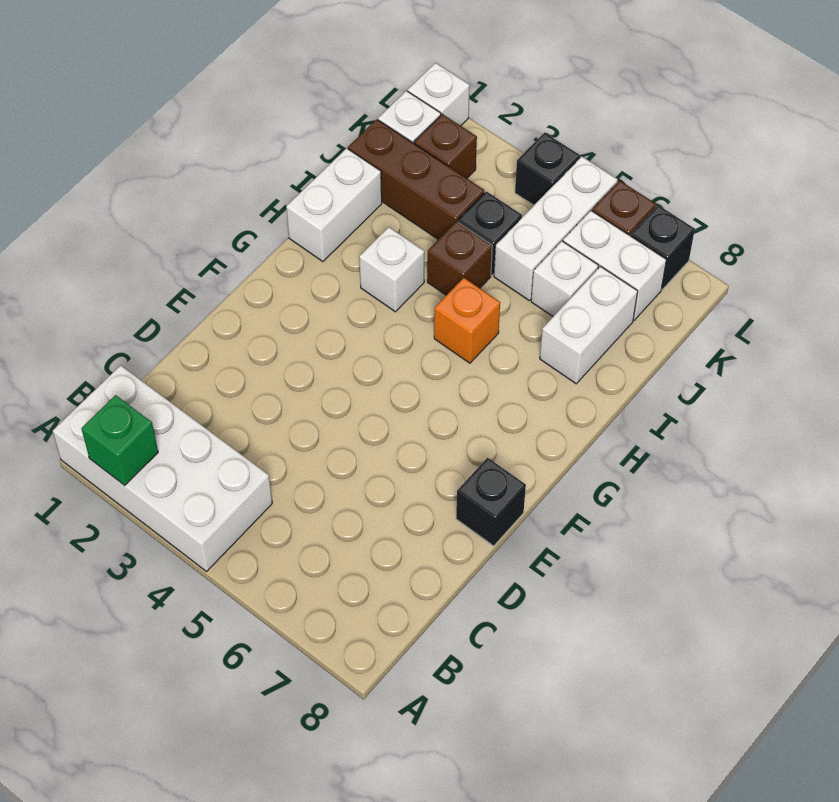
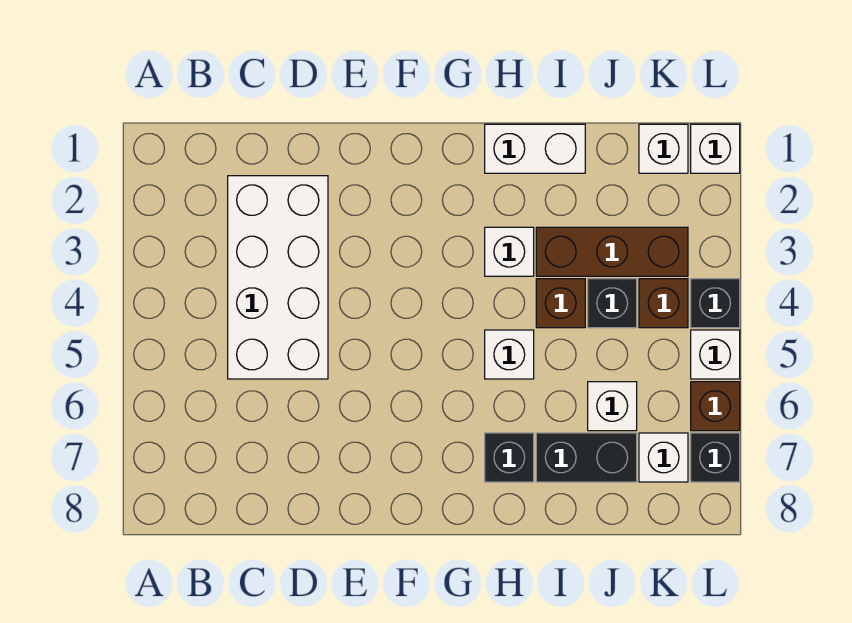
white brick A1:B4 level 1 -> white brick C2:D5 level 1
green brick A2 level 2 -> none
black brick E8 level 1 -> black brick H7 level 1
orange brick H5 level 1 -> white brick H5 level 1
white brick I7:J7 level 1 -> black brick I7:J7 level 1
brown brick J1:J3 level 1 -> brown brick I3:K3 level 1
white brick J5:L5 level 1 -> white brick L5 level 1
brown brick K2 level 1 -> brown brick K4 level 1
white brick K6:K7 level 1 -> white brick K7 level 1

